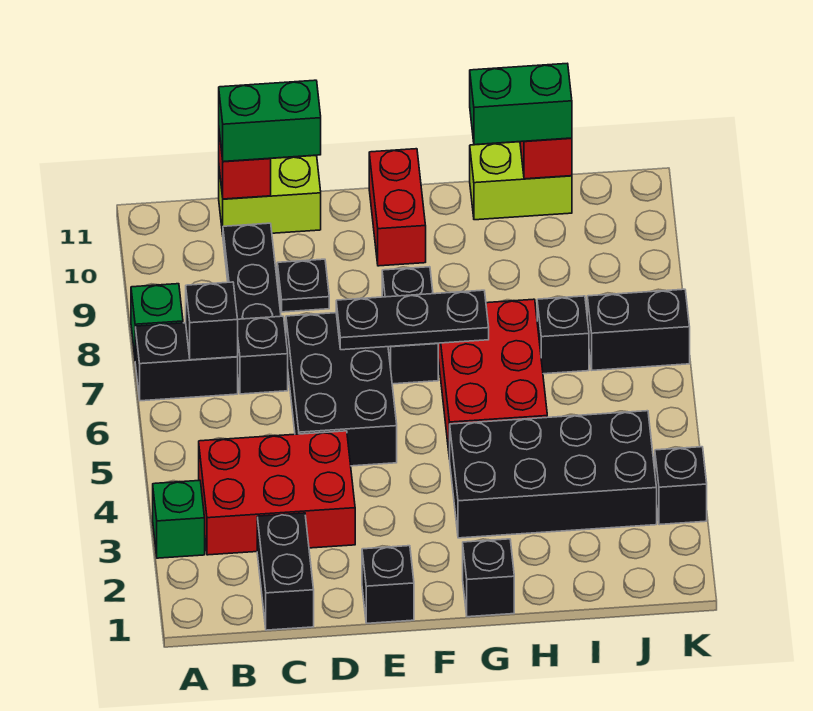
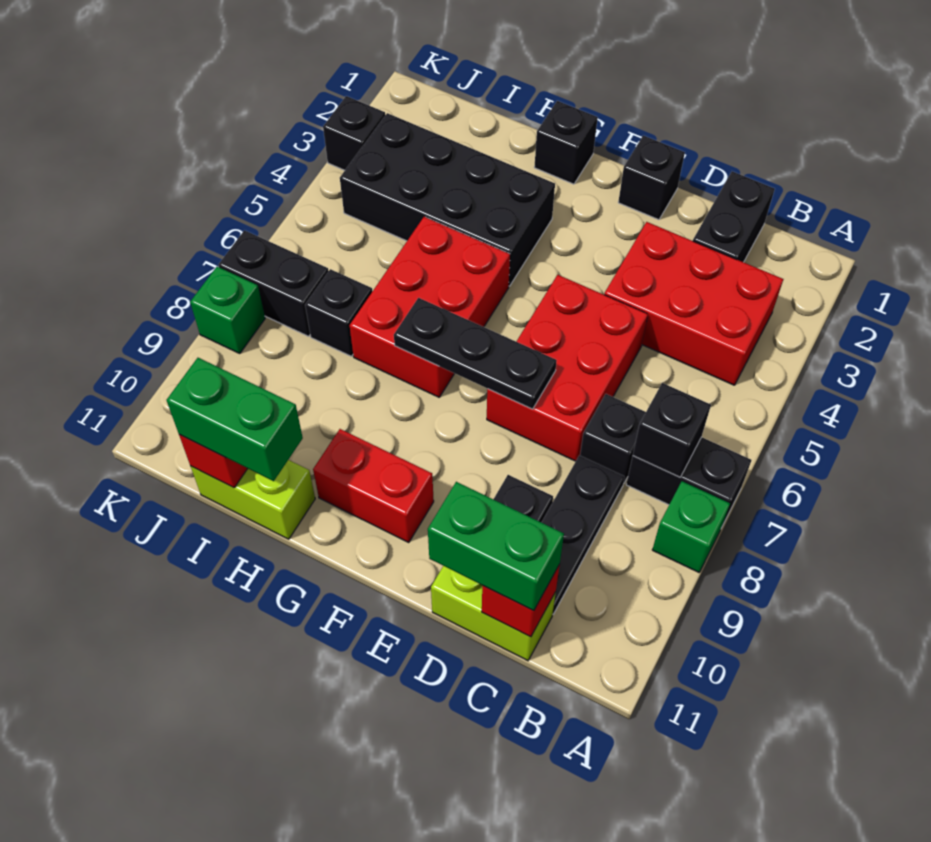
green brick A3 level 1 -> green brick K8 level 1
black brick D5:E7 level 1 -> red brick D5:E7 level 1
black brick F7:F8 level 1 -> none
red brick F10:F11 level 1 -> red brick F10:G10 level 1

